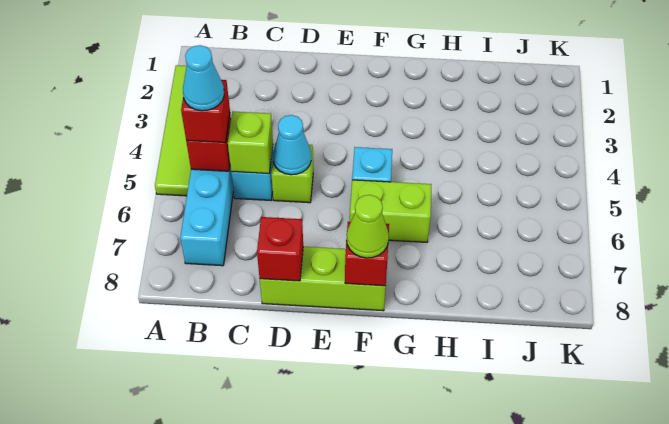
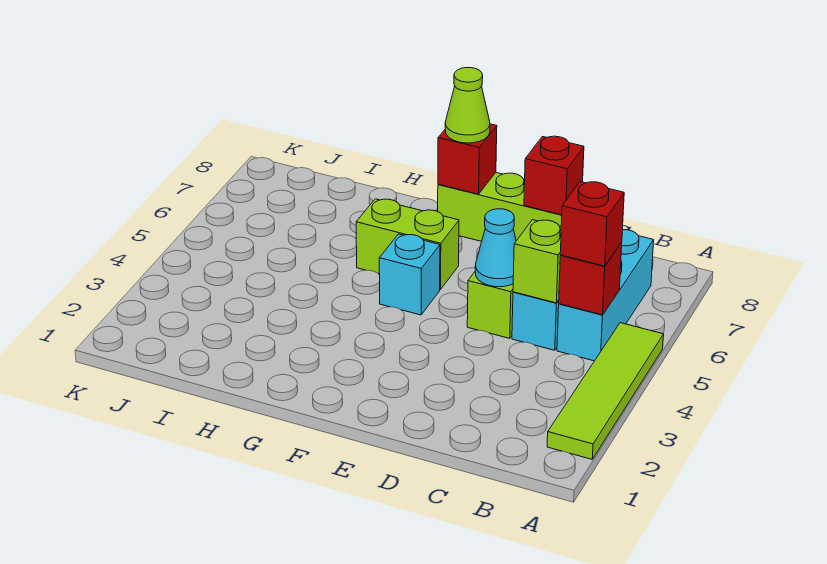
cyan cone B5 level 4 -> none

